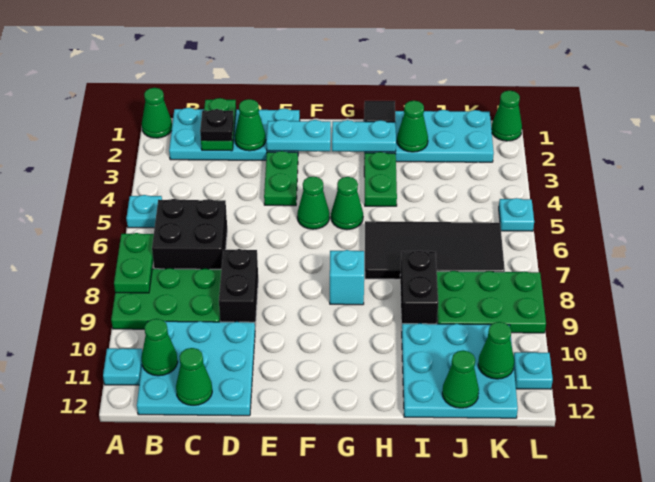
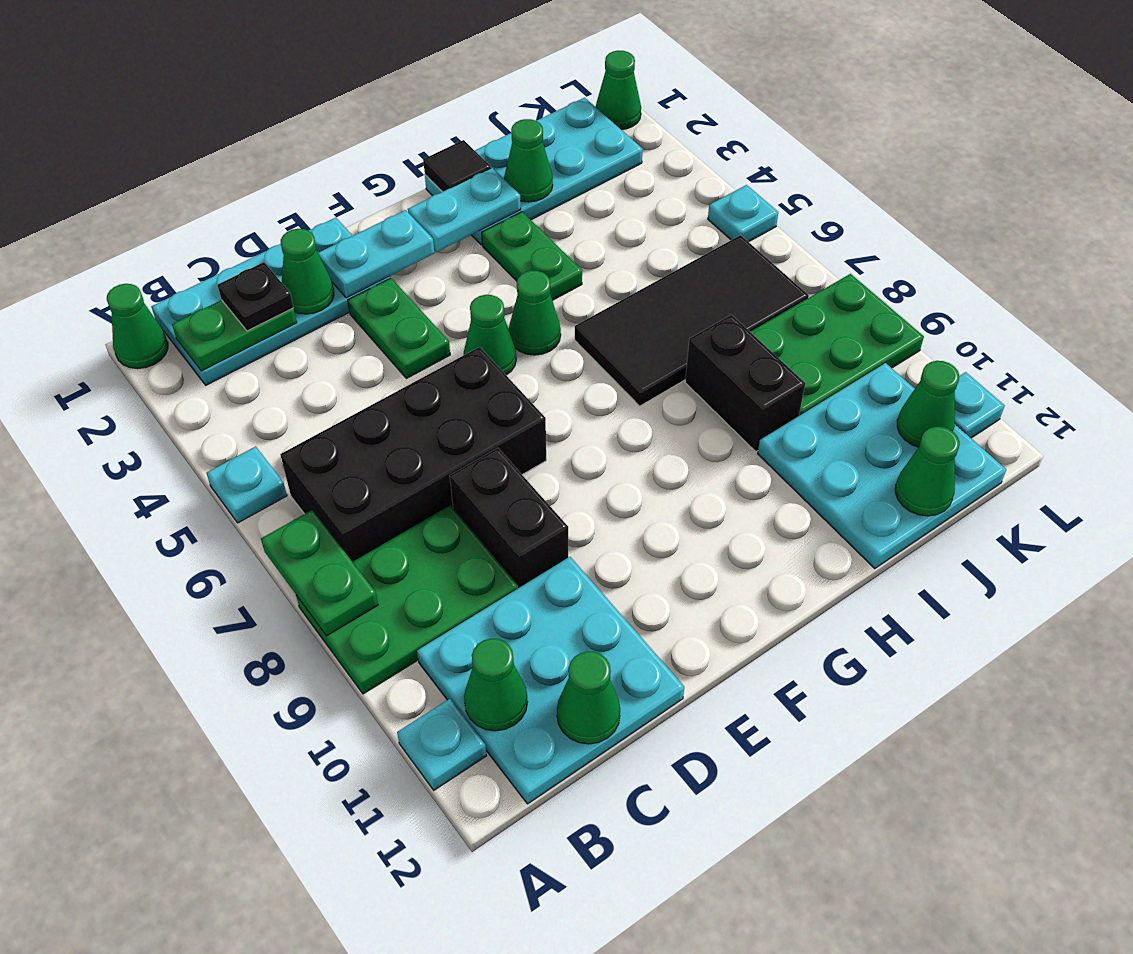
black brick B6:C7 level 1 -> black brick B6:E7 level 1
green plate C1:C2 level 2 -> green plate B2:C2 level 2
cyan brick G8 level 1 -> none

